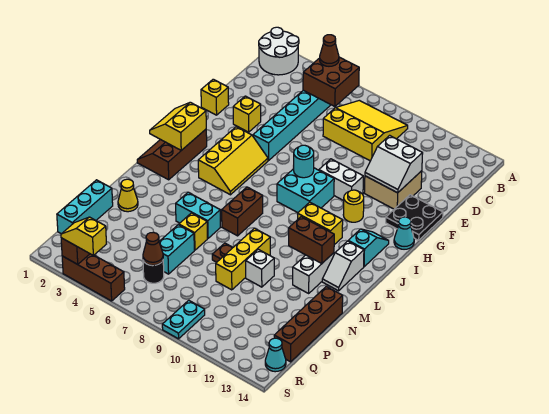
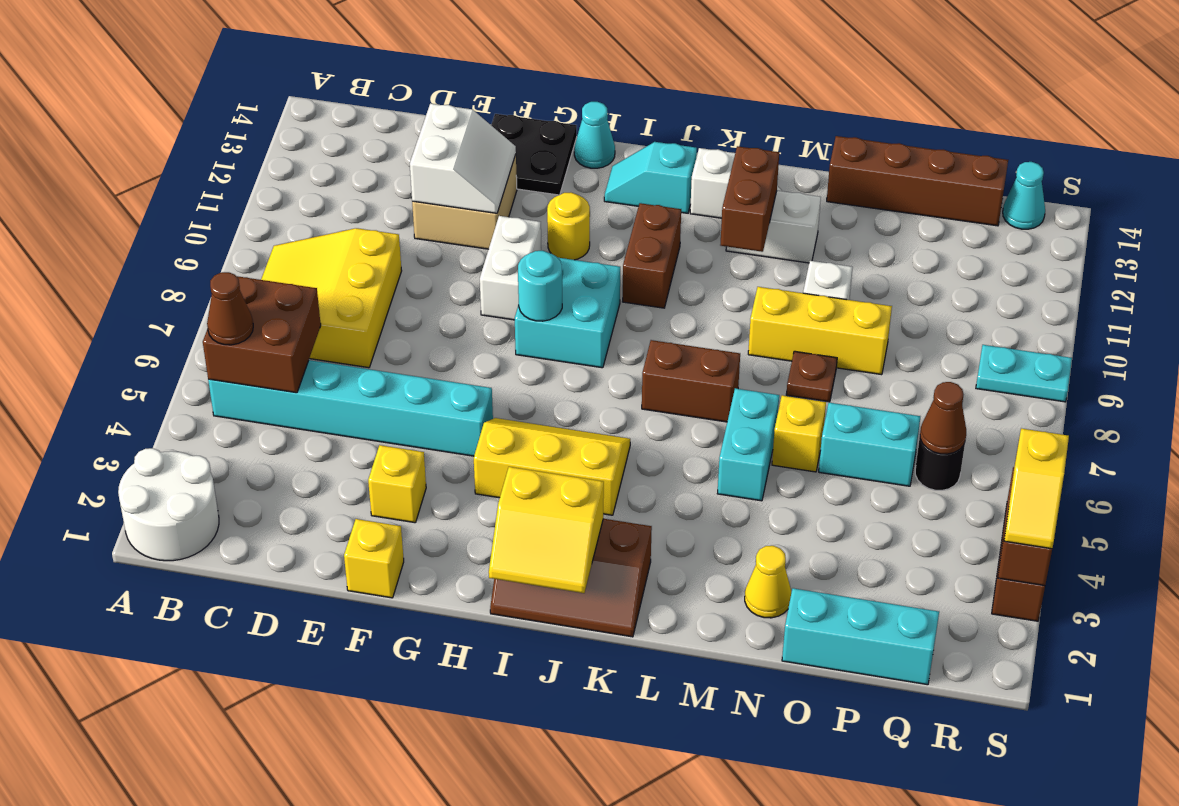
yellow brick J10:J11 level 1 -> brown brick J10:J11 level 1

